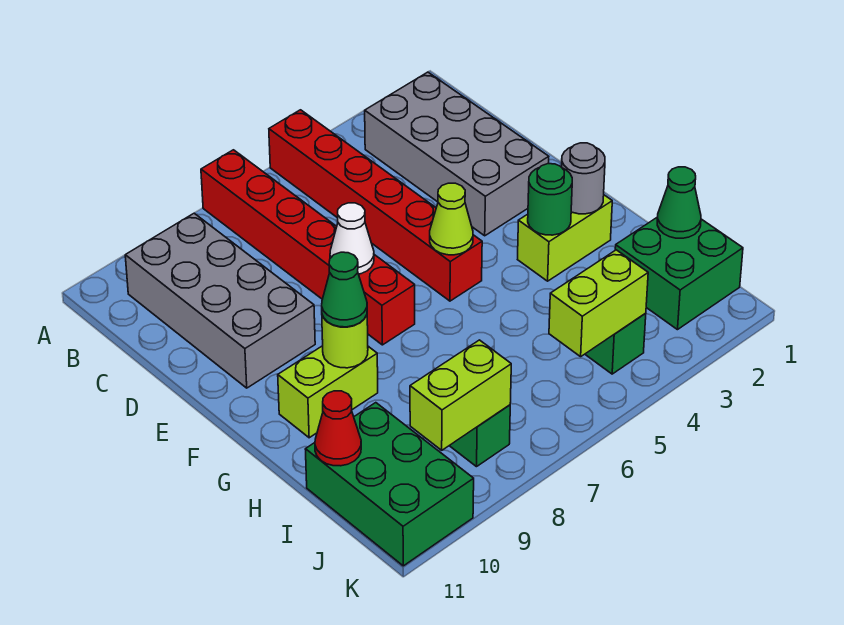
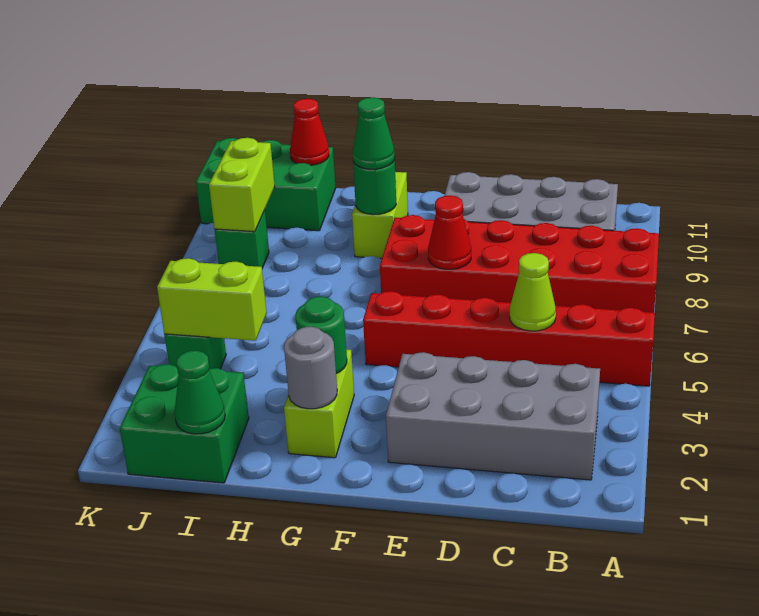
red brick A7:F7 level 1 -> red brick A7:F8 level 1
white cone E7 level 2 -> red cone E7 level 2
lime cone F5 level 2 -> lime cone C5 level 2
lime round brick G9 level 2 -> green round brick G9 level 2
lime brick J4:J5 level 2 -> lime brick I4:J4 level 2

